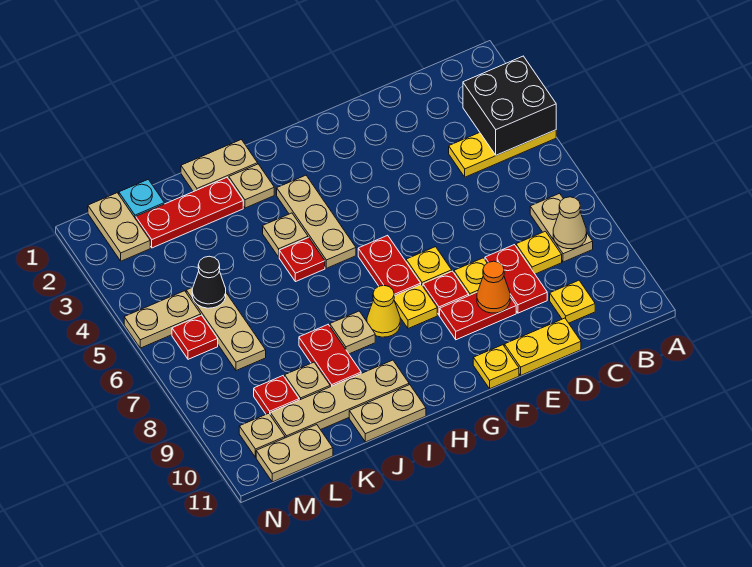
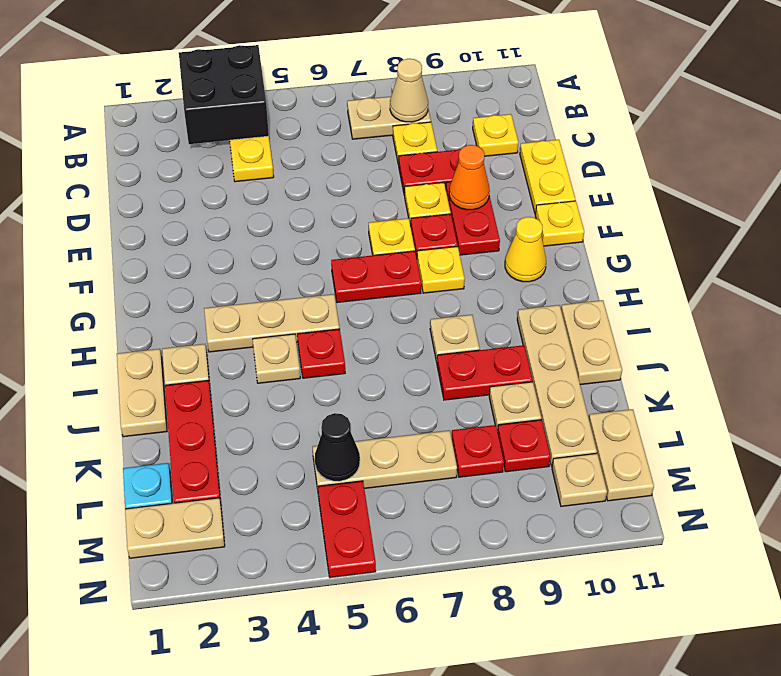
yellow cone H8 level 1 -> yellow cone G10 level 1
tan plate M5:N5 level 1 -> red plate M5:N5 level 1
red plate M6 level 1 -> red plate L8 level 1

